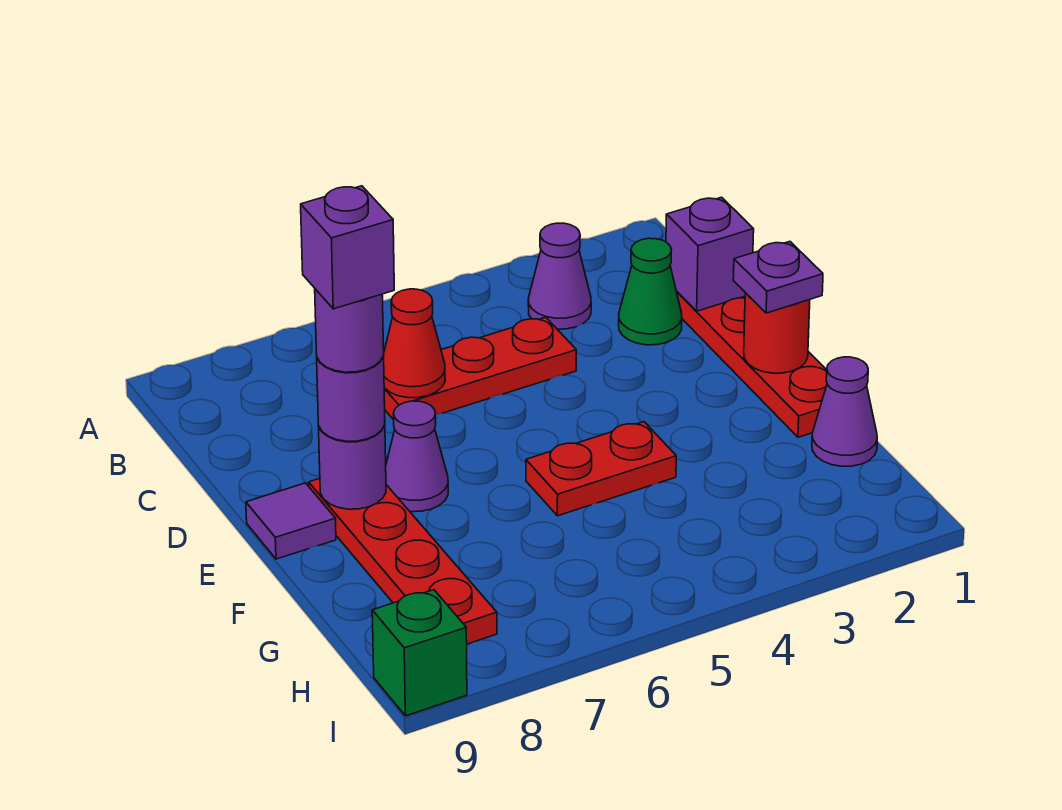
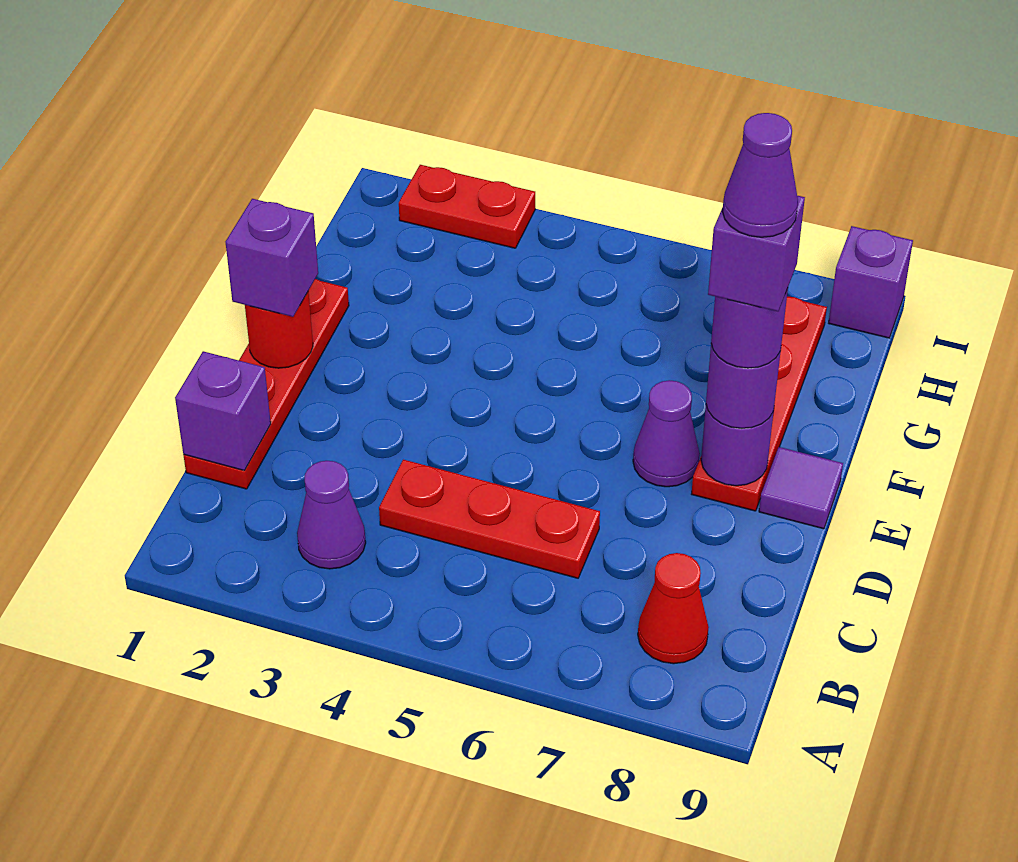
green cone C2 level 1 -> none
red cone C6 level 2 -> red cone B8 level 1
purple plate E1 level 3 -> purple brick E1 level 3
red plate F4:F5 level 1 -> red plate I2:I3 level 1
purple cone G1 level 1 -> purple cone E8 level 6
green brick I9 level 1 -> purple brick I9 level 1

